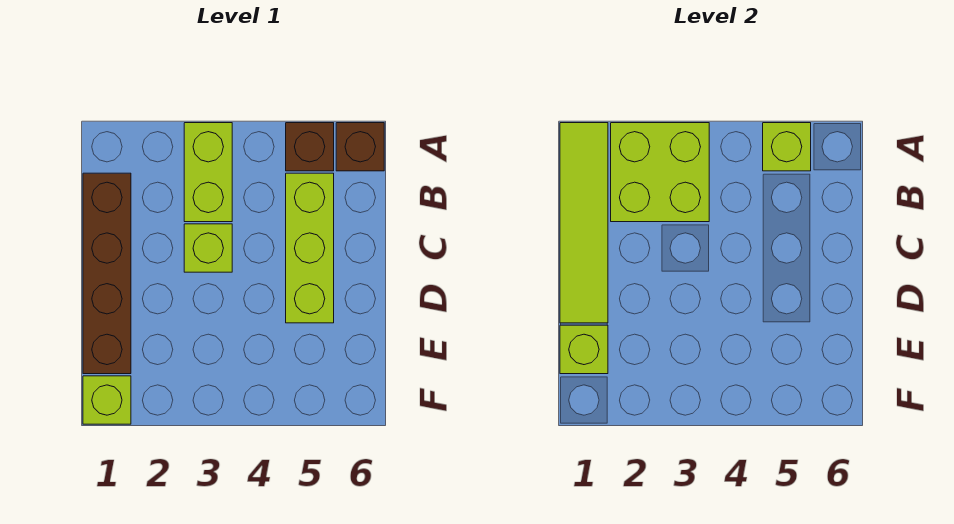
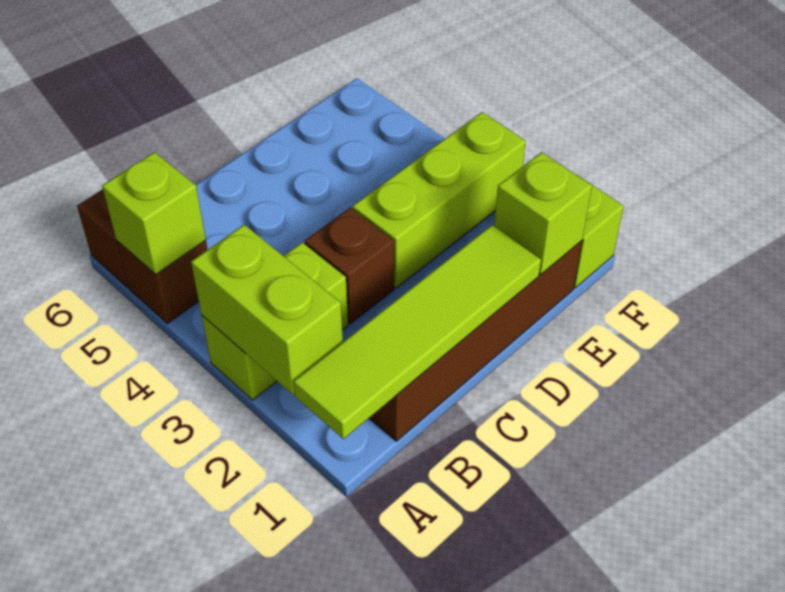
lime brick A2:B3 level 2 -> lime brick A2:A3 level 2
lime brick B5:D5 level 1 -> lime brick D3:F3 level 1
lime brick C3 level 1 -> brown brick C3 level 1

